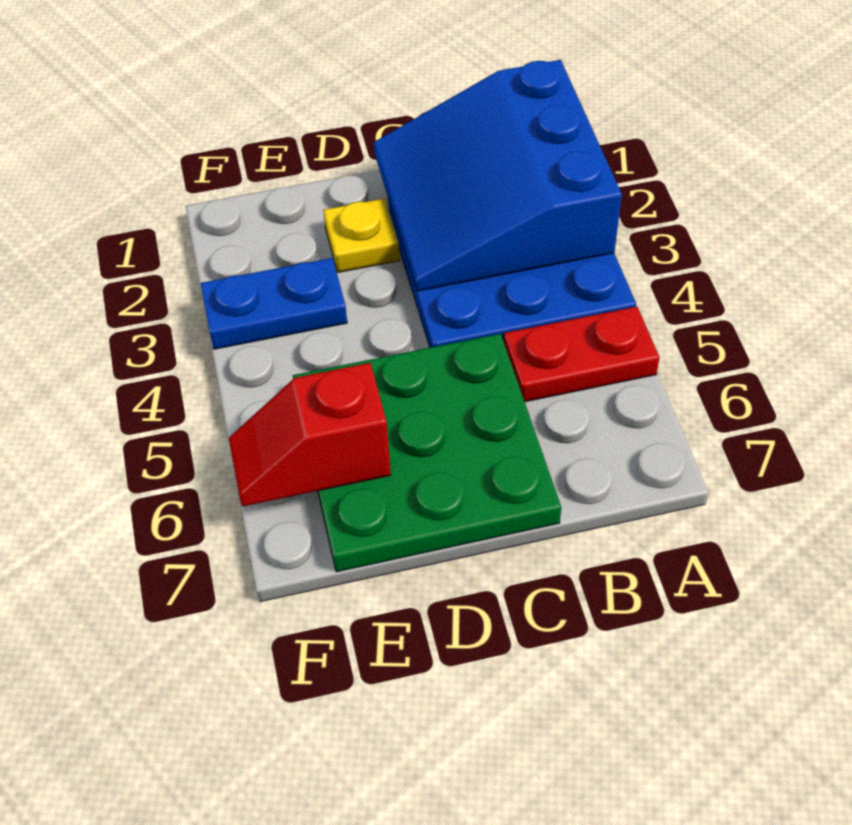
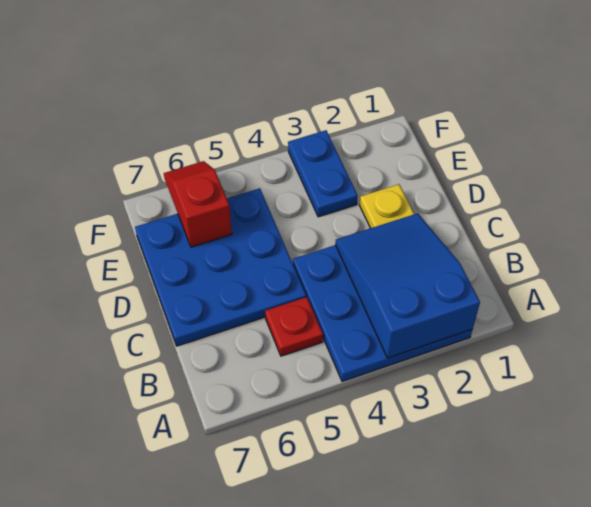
blue slope A1:C3 level 2 top A -> blue slope A2:C3 level 2 top A
red plate A5:B5 level 1 -> red plate B5 level 1
green plate C5:E7 level 1 -> blue plate C5:E7 level 1

